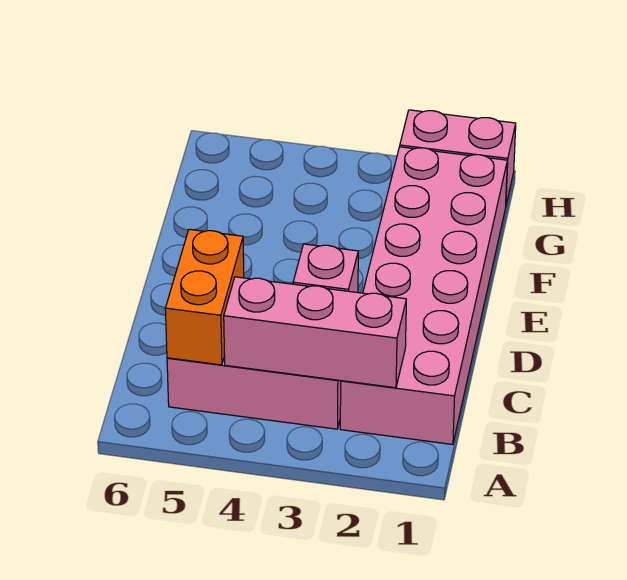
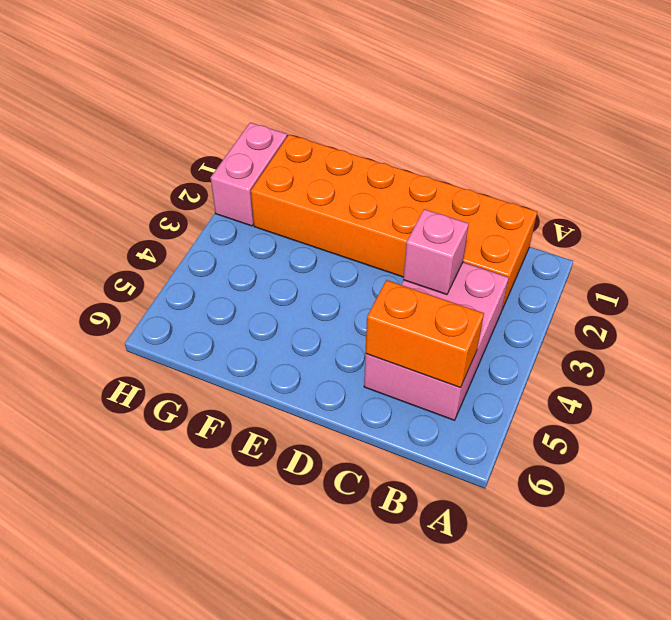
pink brick B1:G2 level 1 -> orange brick B1:G2 level 1
pink brick B2:B4 level 2 -> none

